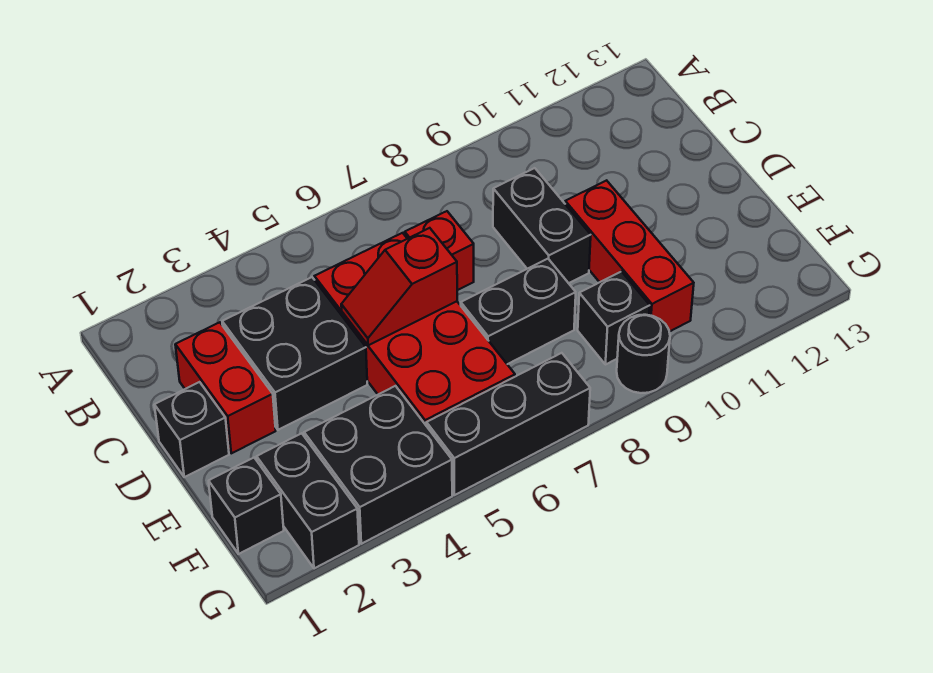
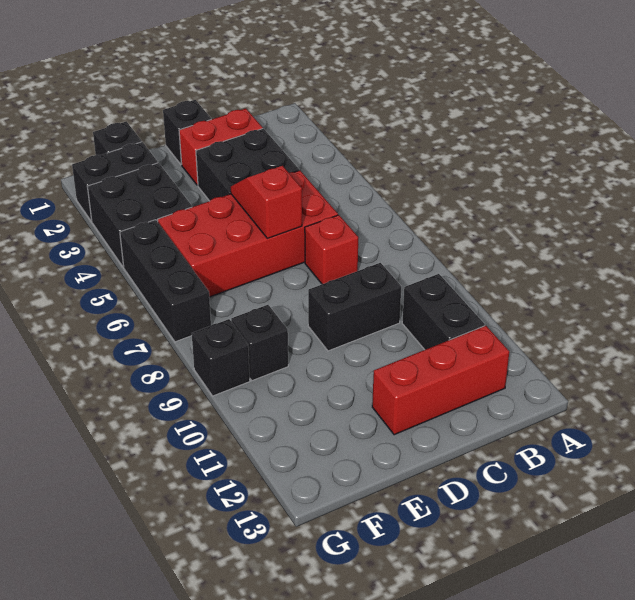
red brick D10:F10 level 1 -> red brick B12:D12 level 1
black brick E7:E8 level 1 -> black brick B10:B11 level 1
black round brick G9 level 1 -> black brick G9 level 1

